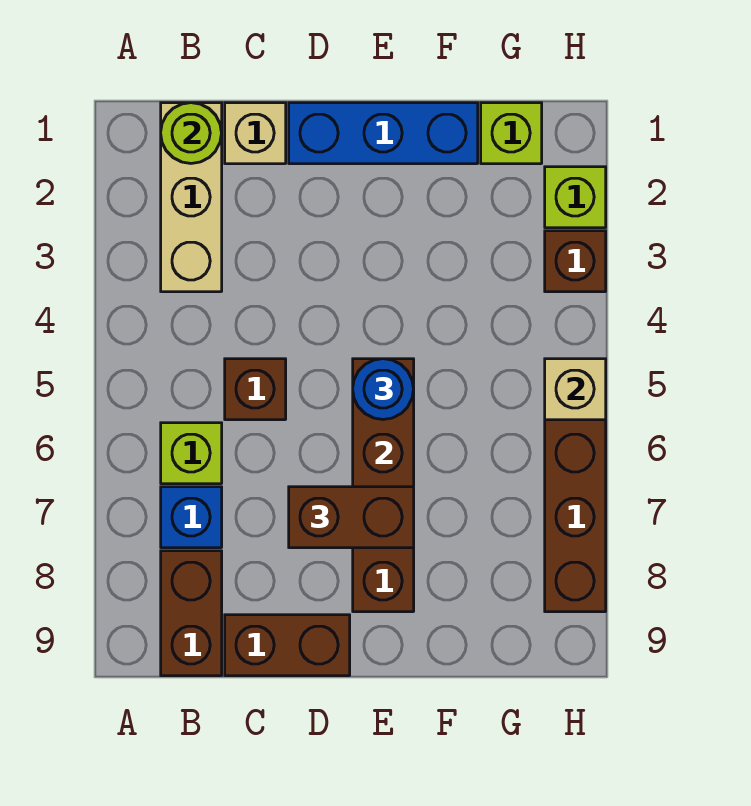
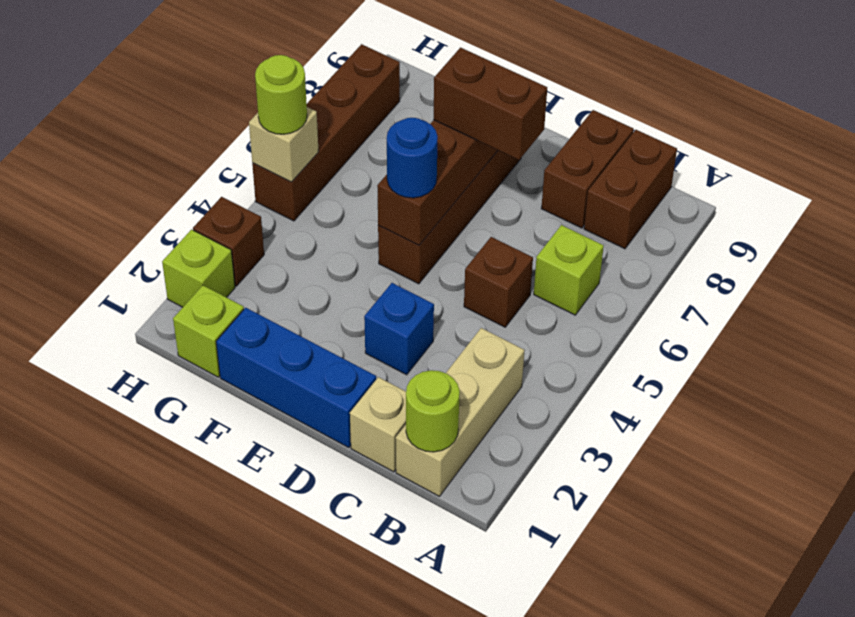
blue brick B7 level 1 -> blue brick D3 level 1
brown brick C9:D9 level 1 -> brown brick C8:C9 level 1
none -> lime round brick H5 level 3

